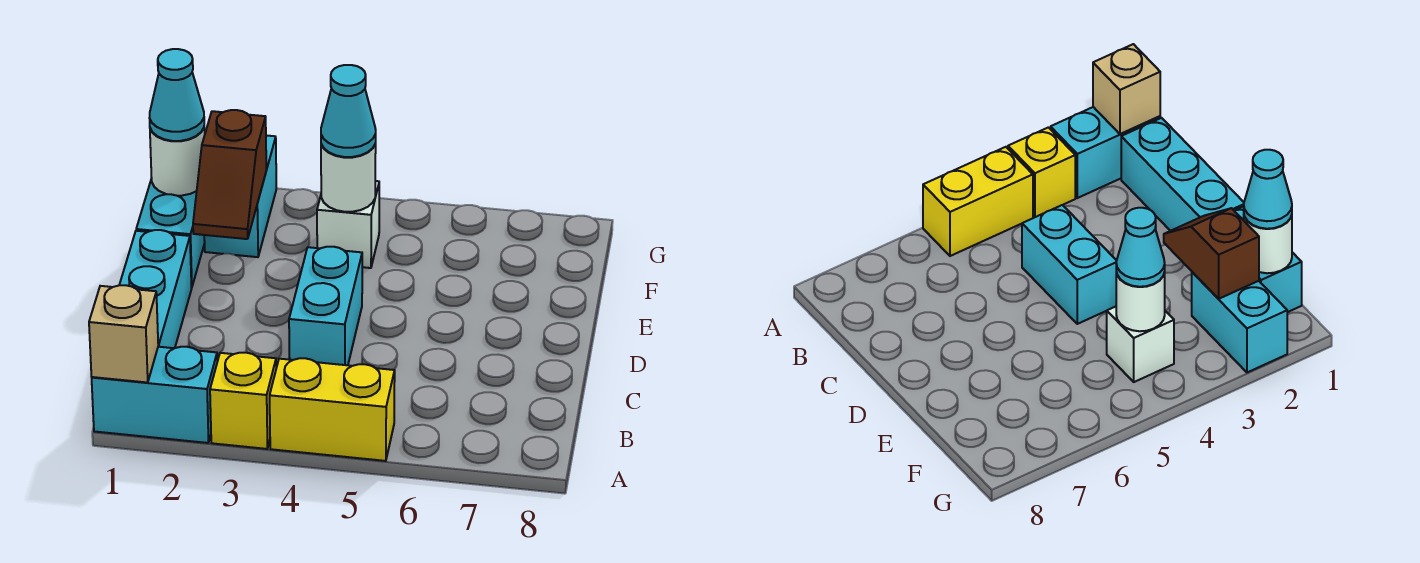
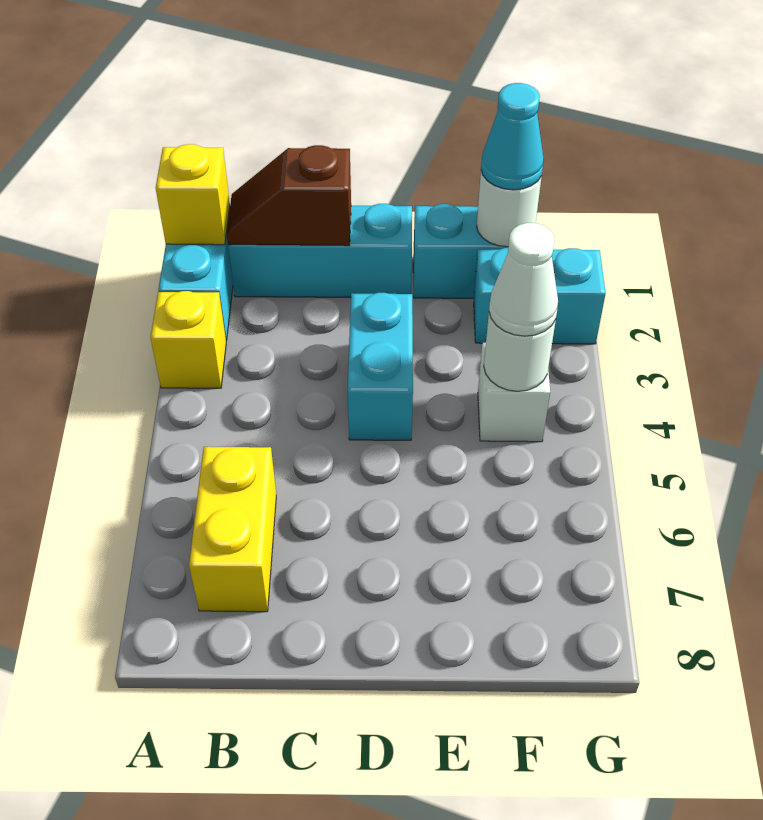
tan brick A1 level 2 -> yellow brick A1 level 2
yellow brick A4:A5 level 1 -> yellow brick B6:B7 level 1
cyan brick C4:D4 level 1 -> cyan brick D3:D4 level 1
brown slope E2:F2 level 2 top F -> brown slope B1:C1 level 2 top C
cyan cone F4 level 3 -> white cone F4 level 3

